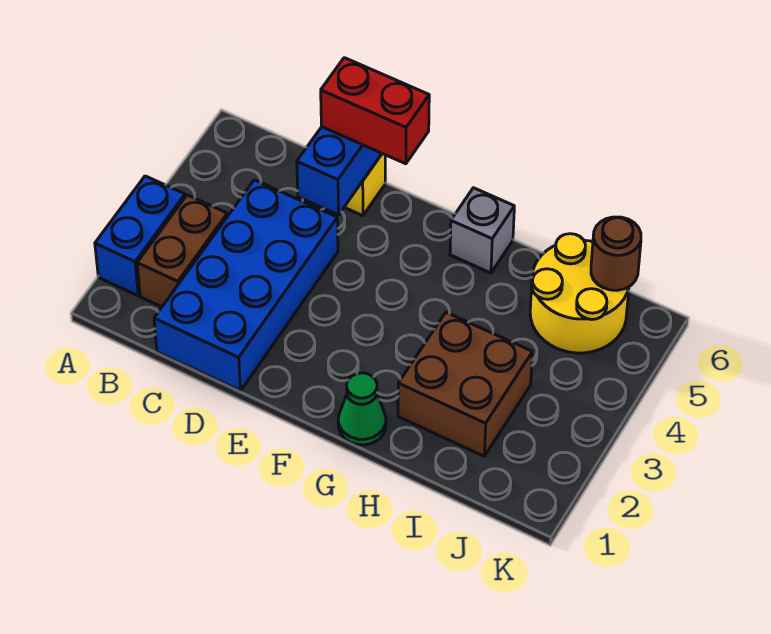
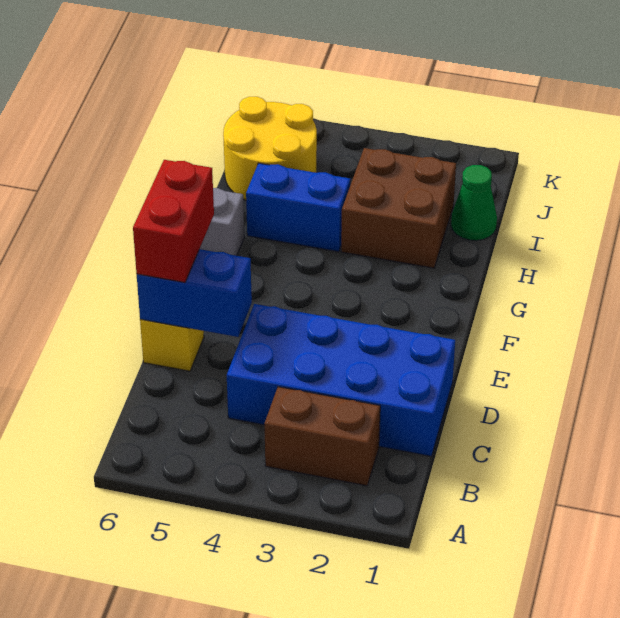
blue brick A2:A3 level 1 -> blue brick H4:H5 level 1
green cone G1 level 1 -> green cone I1 level 1
brown round brick J6 level 2 -> none

